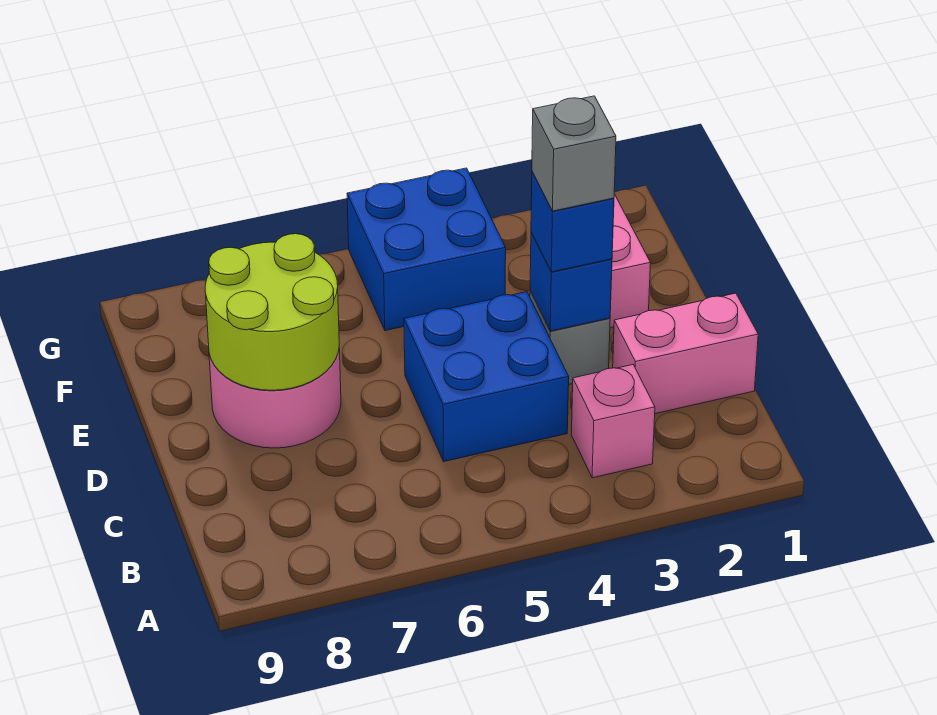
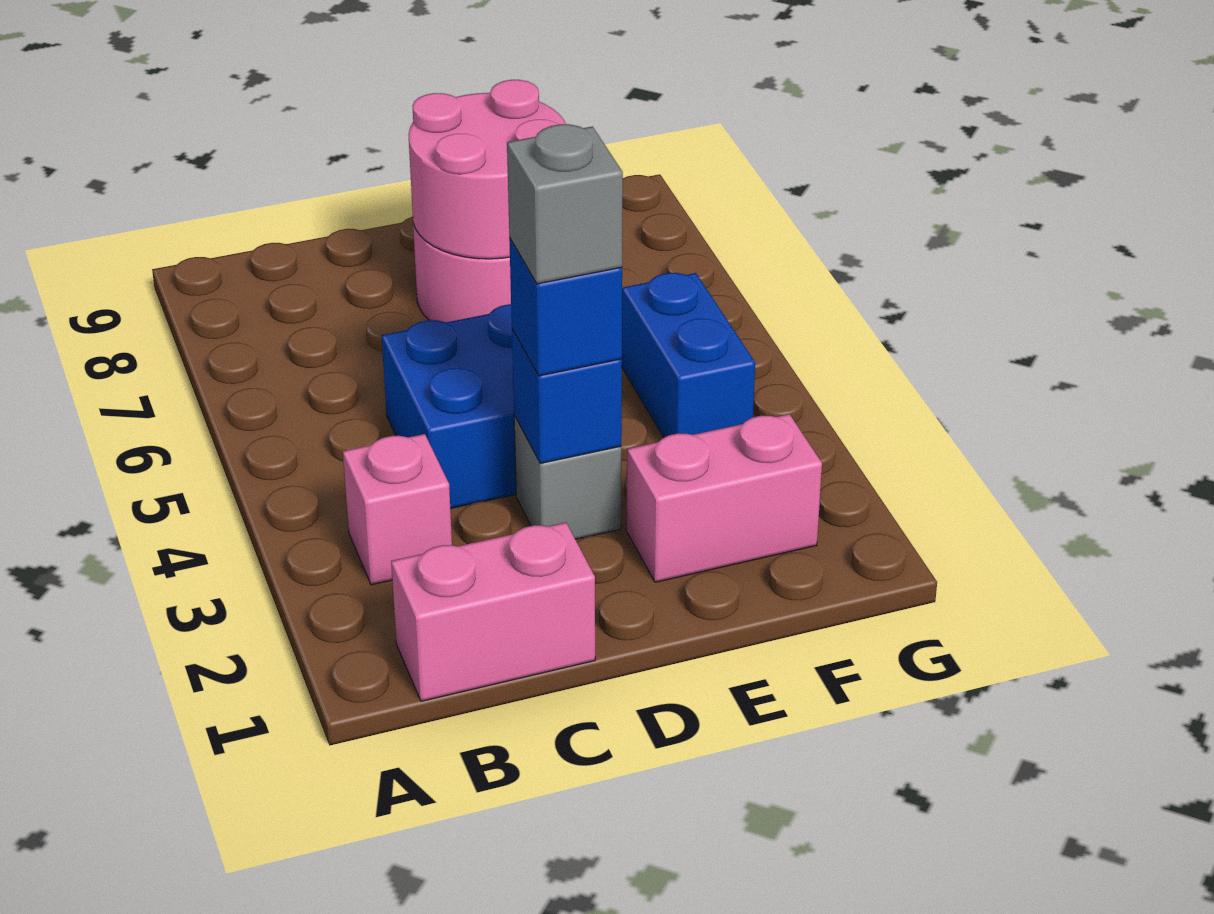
pink brick C1:C2 level 1 -> pink brick B1:C1 level 1
lime round brick D7:E8 level 2 -> pink round brick D7:E8 level 2
blue brick F4:G5 level 1 -> blue brick F4:F5 level 1

